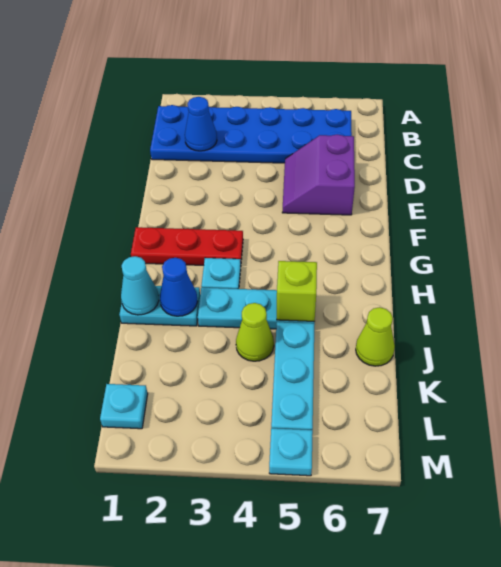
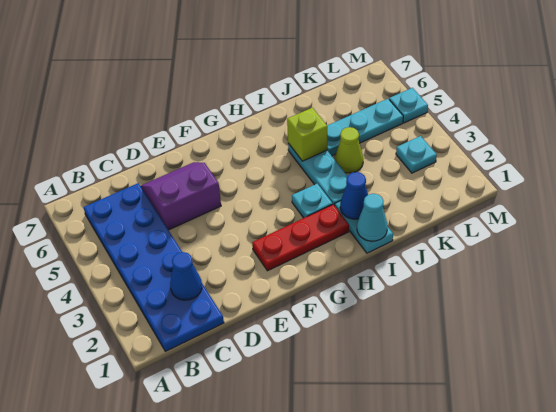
purple slope D5:E6 level 1 top 6 -> purple slope D5:E6 level 1 top 5
red plate G1:G3 level 1 -> red plate F2:H2 level 1
lime cone J7 level 1 -> none
cyan plate L1 level 1 -> cyan plate L3 level 1

